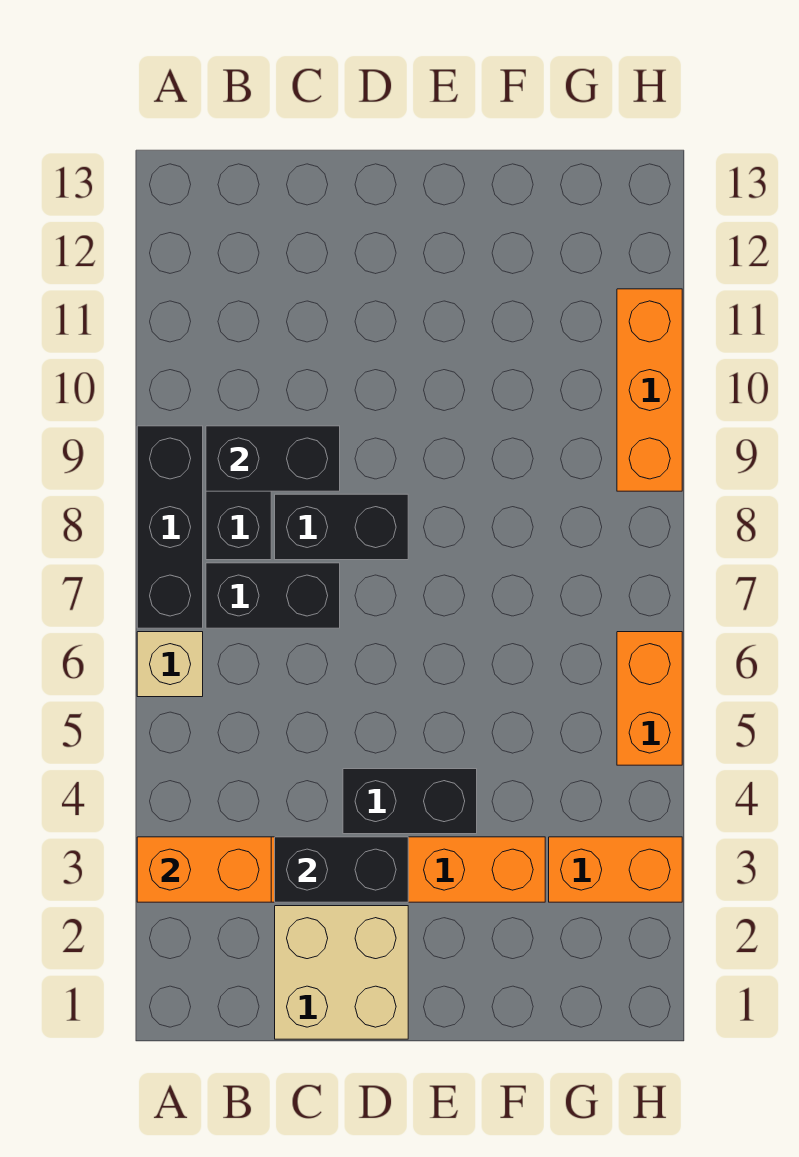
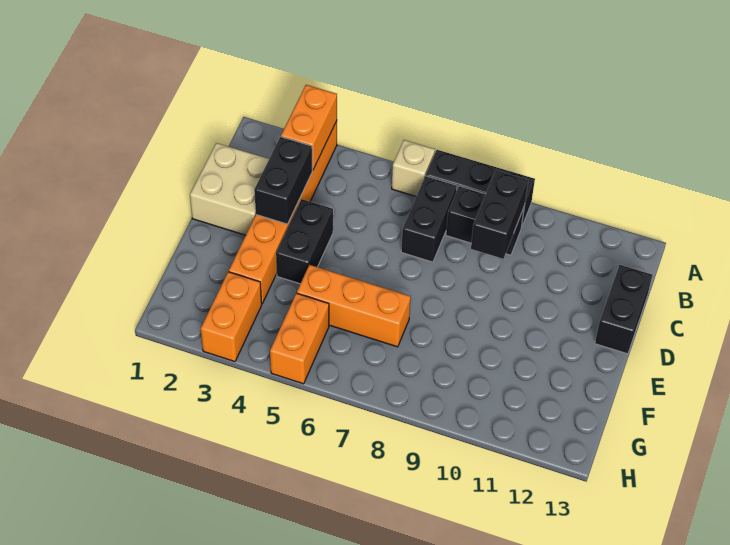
black brick C8:D8 level 1 -> black brick C13:D13 level 1
orange brick H5:H6 level 1 -> orange brick G5:H5 level 1
orange brick H9:H11 level 1 -> orange brick F5:F7 level 1

